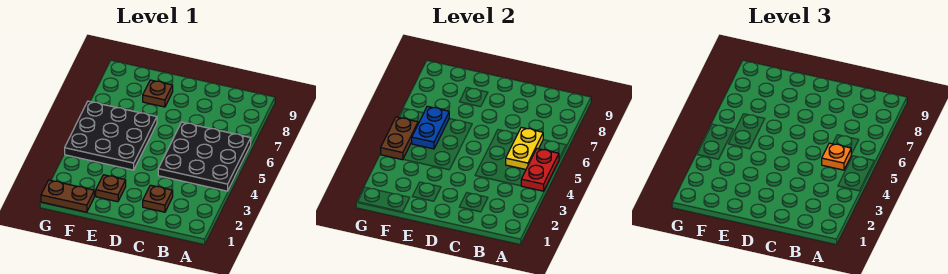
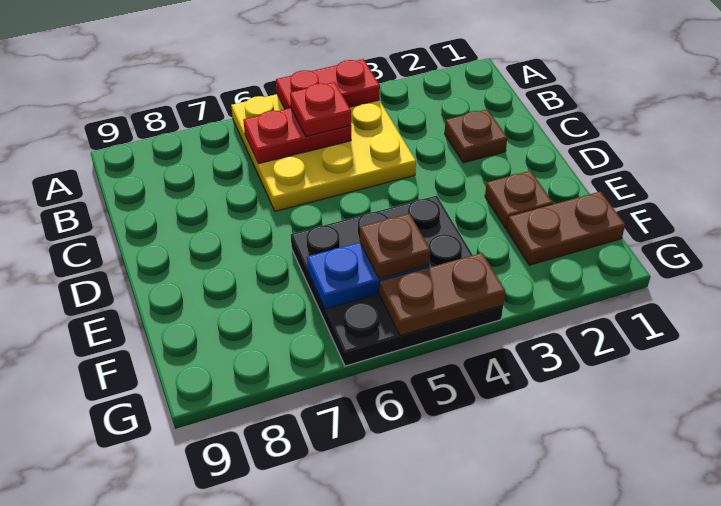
black plate A4:C6 level 1 -> yellow plate A4:C6 level 1
yellow plate B5:B6 level 2 -> red plate B5:B6 level 2
orange plate B5 level 3 -> red plate B5 level 3
brown plate E8 level 1 -> brown plate F5 level 3
brown plate F1:G1 level 1 -> brown plate F1:F2 level 1

